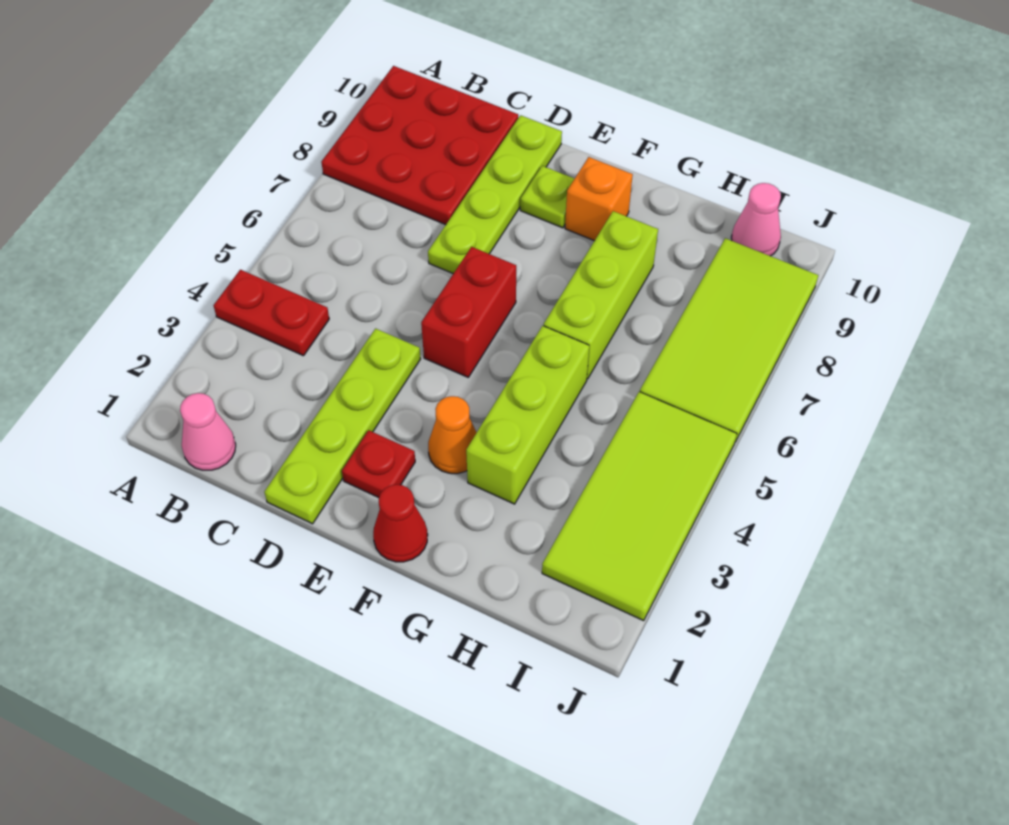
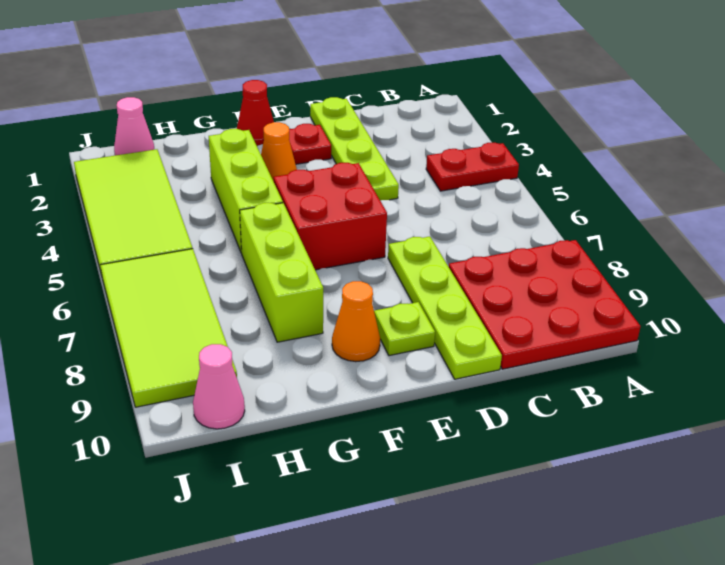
pink cone B1 level 1 -> pink cone I1 level 1
red brick E5:E6 level 1 -> red brick E5:F6 level 1
orange brick F9 level 1 -> orange cone F9 level 1

